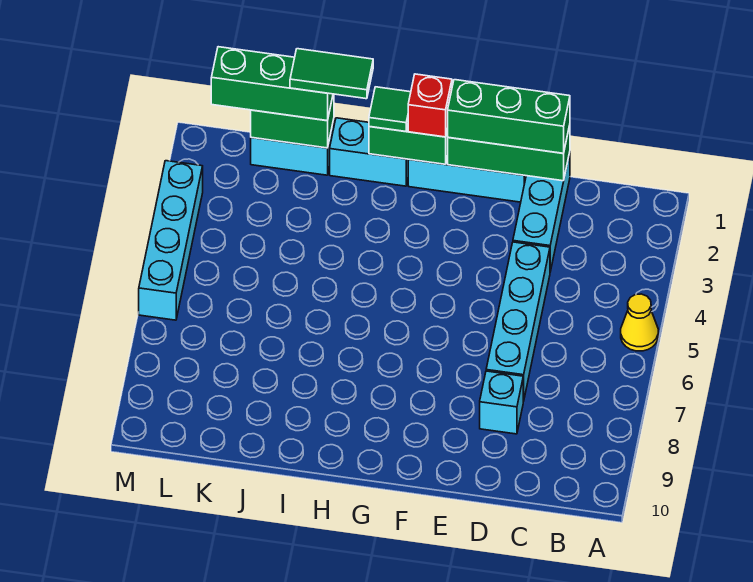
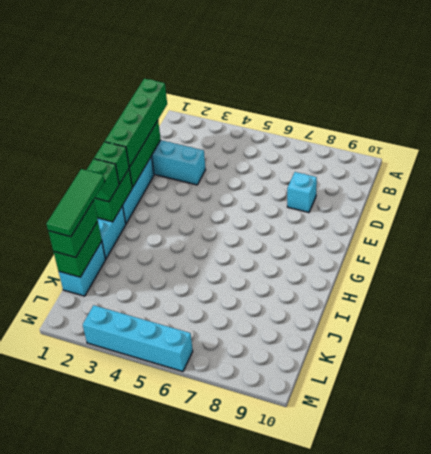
yellow cone A5 level 1 -> none
green brick D1:F1 level 3 -> green brick C1:F1 level 3
cyan brick D4:D7 level 1 -> none
red brick G1 level 3 -> green brick G1 level 3
green tile H1 level 3 -> green brick H1 level 3
green tile I1:J1 level 4 -> green tile I1:K1 level 4
green brick J1:L1 level 3 -> green brick J1:K1 level 3

